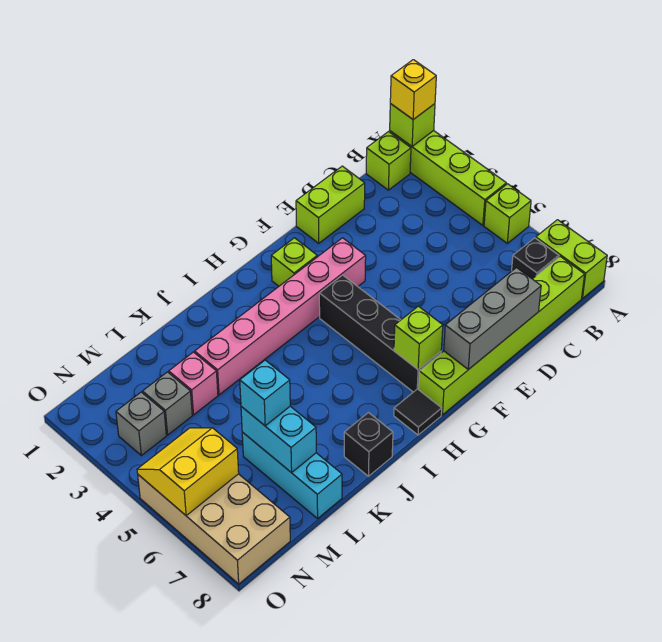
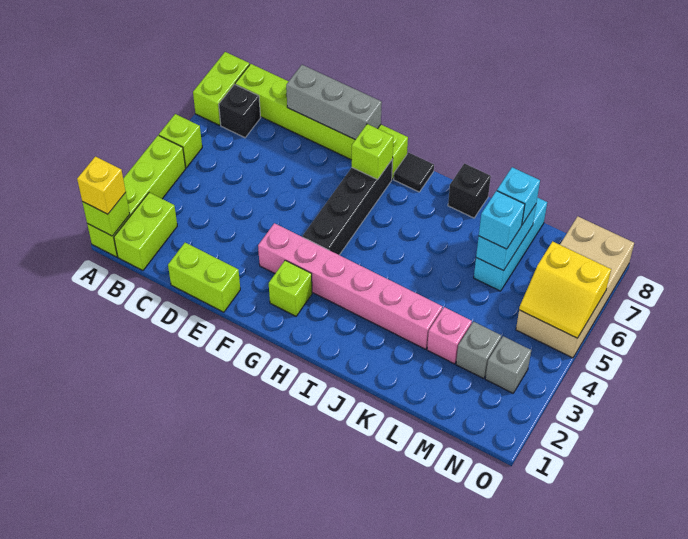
lime brick B1 level 1 -> lime brick B1:B2 level 1
none -> cyan brick L7 level 3

